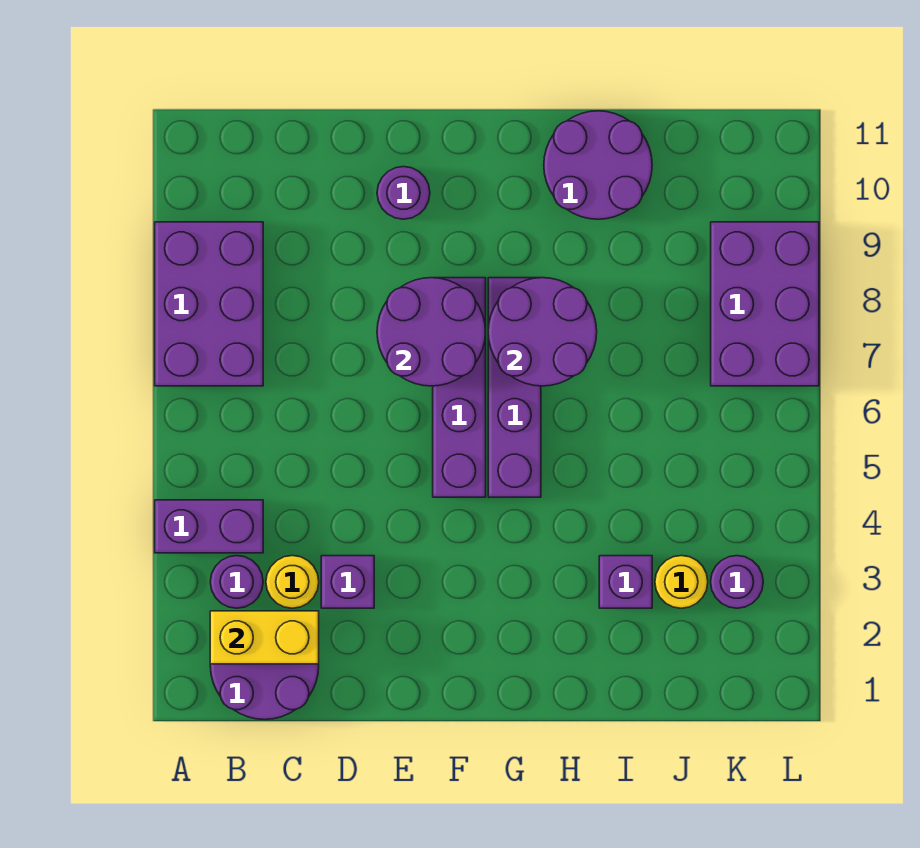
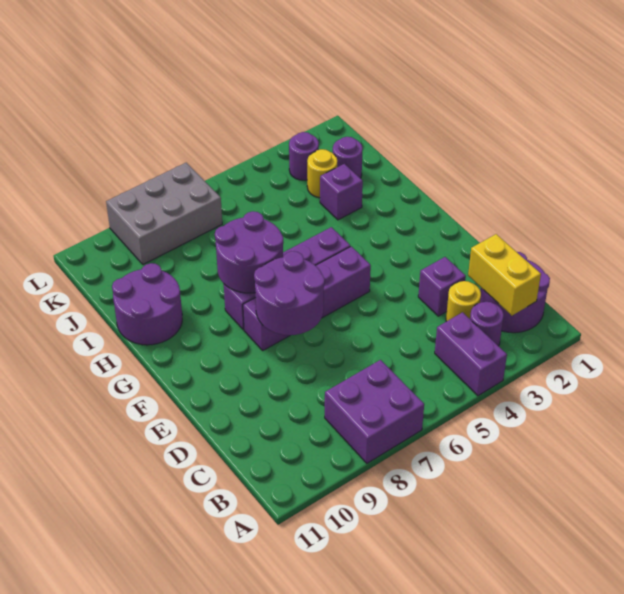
purple brick A7:B9 level 1 -> purple brick A7:B8 level 1
purple round brick E10 level 1 -> purple round brick J2 level 1
purple brick K7:L9 level 1 -> grey brick K7:L9 level 1

